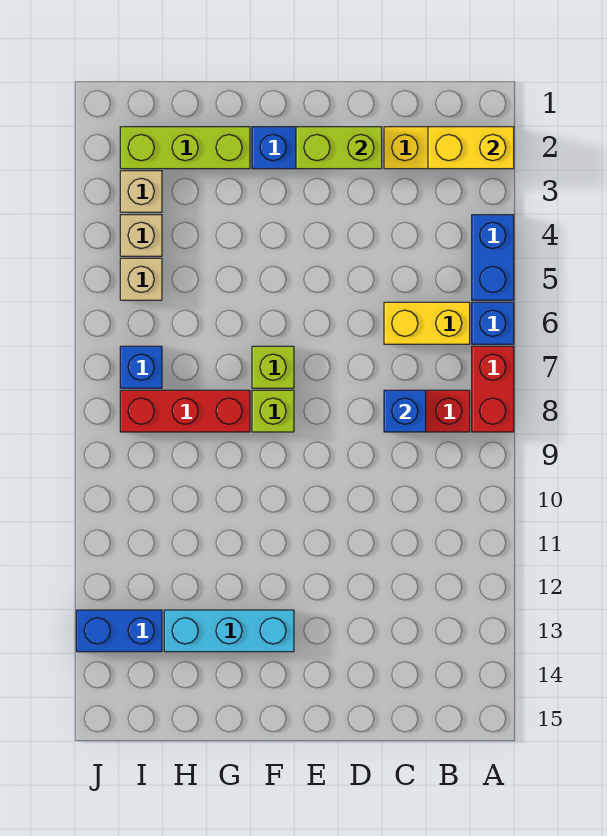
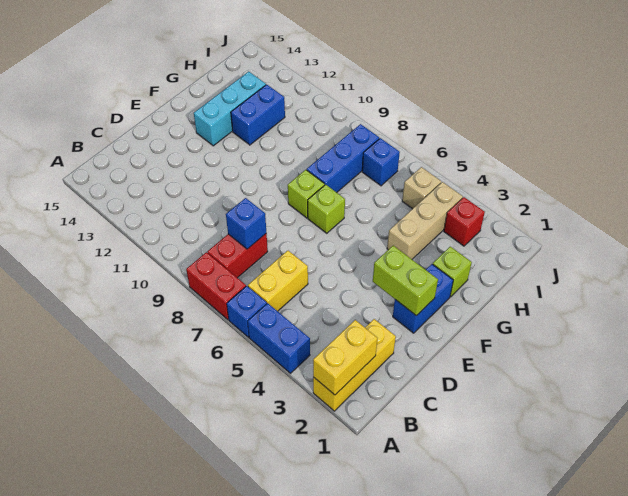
lime brick D2:E2 level 2 -> lime brick E2:E3 level 2
lime brick G2:I2 level 1 -> lime brick G2 level 1
red brick G8:I8 level 1 -> blue brick G8:I8 level 1
tan brick I3 level 1 -> red brick I3 level 1
tan brick I4 level 1 -> tan brick G4:I4 level 1
blue brick I13:J13 level 1 -> blue brick G12:H12 level 1

